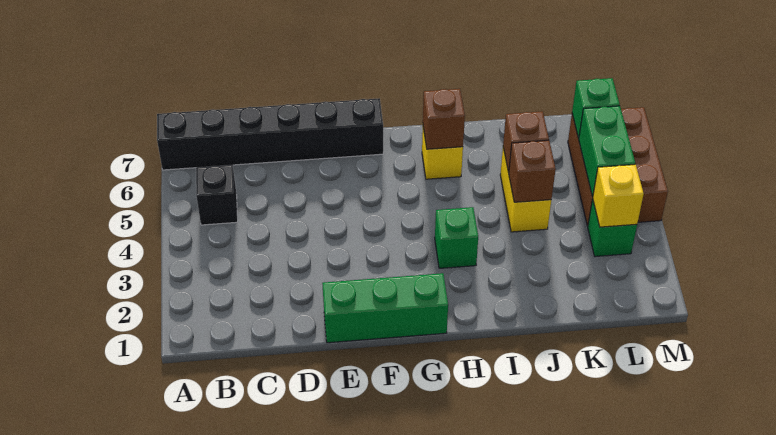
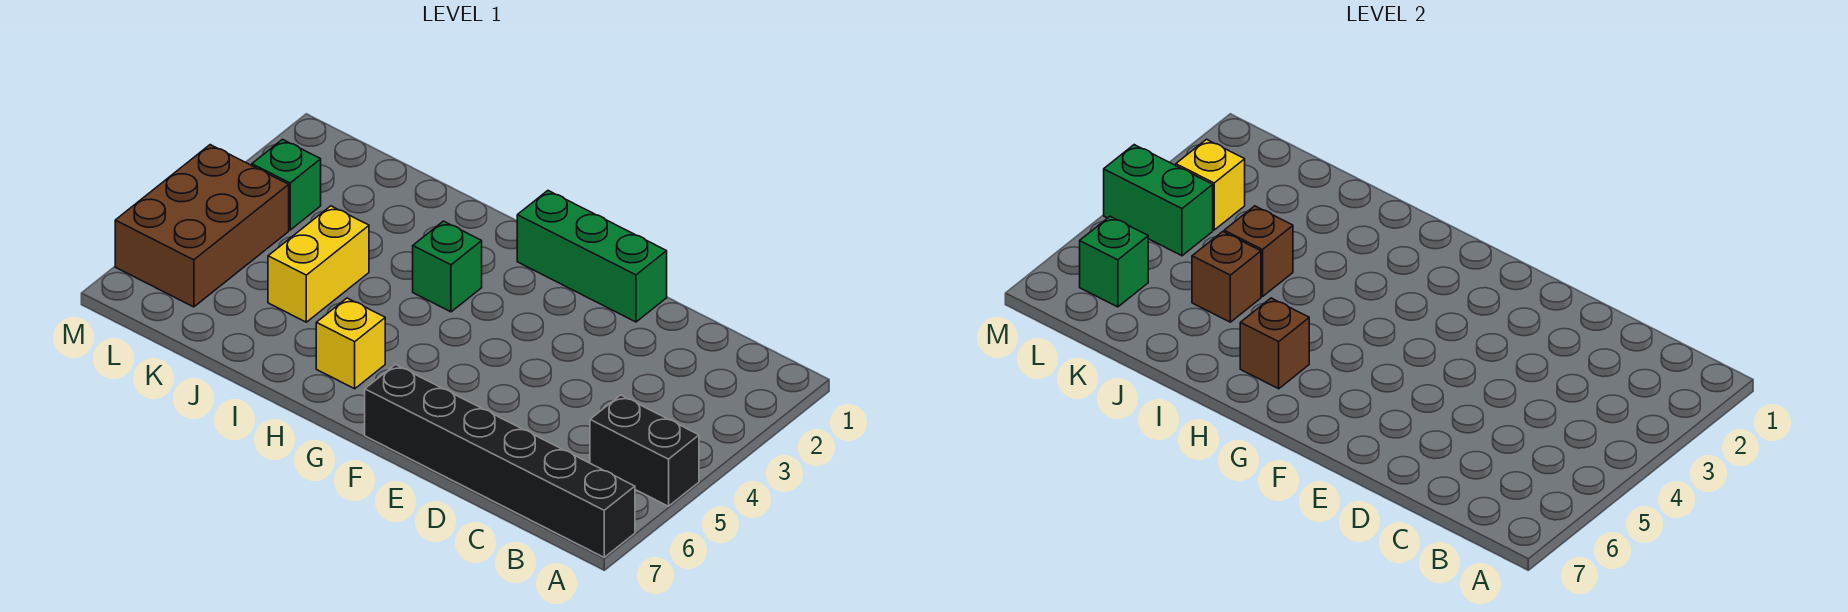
black brick B5 level 1 -> black brick A5:B5 level 1
green brick L4:L5 level 2 -> green brick L4:M4 level 2

